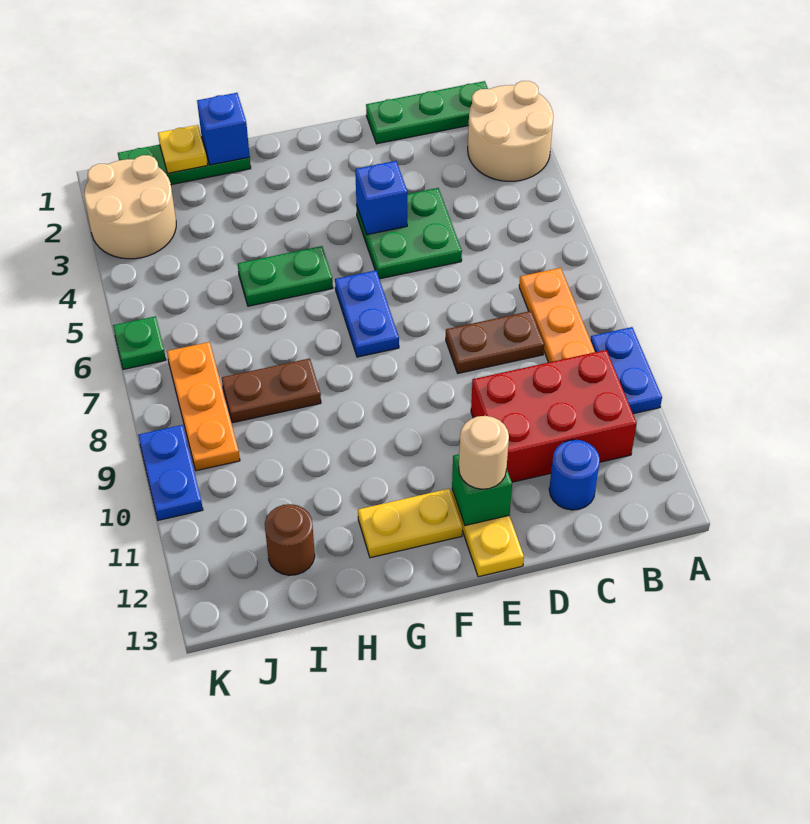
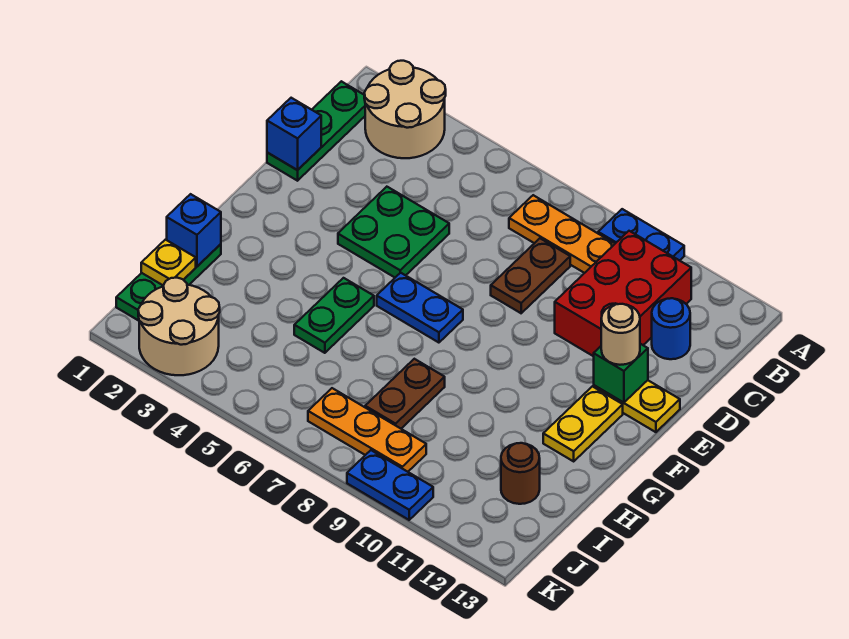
blue brick E4 level 2 -> blue brick D1 level 2
green plate K6 level 1 -> none

